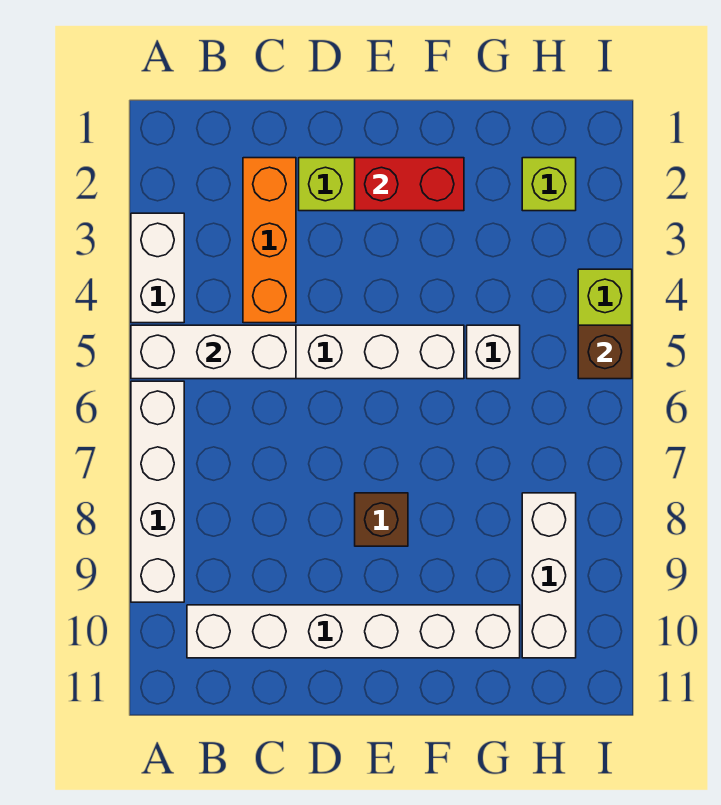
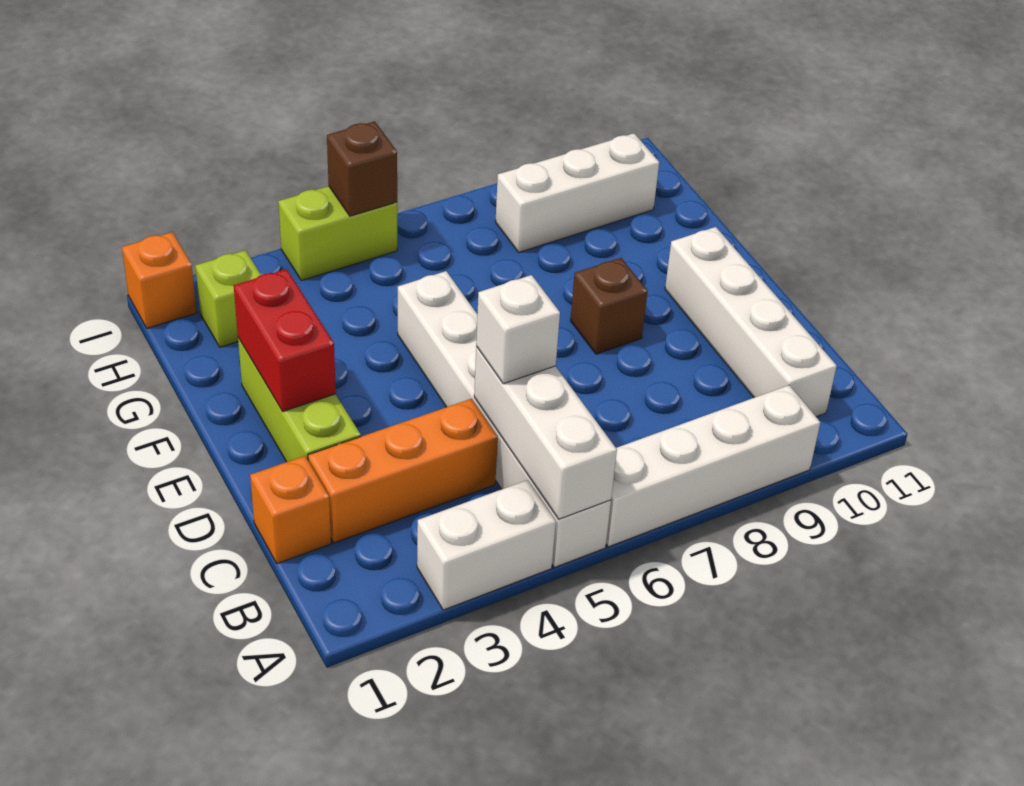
white brick B10:G10 level 1 -> white brick B10:E10 level 1
none -> orange brick C1 level 1
white brick G5 level 1 -> white brick C5 level 3
none -> orange brick I1 level 1

